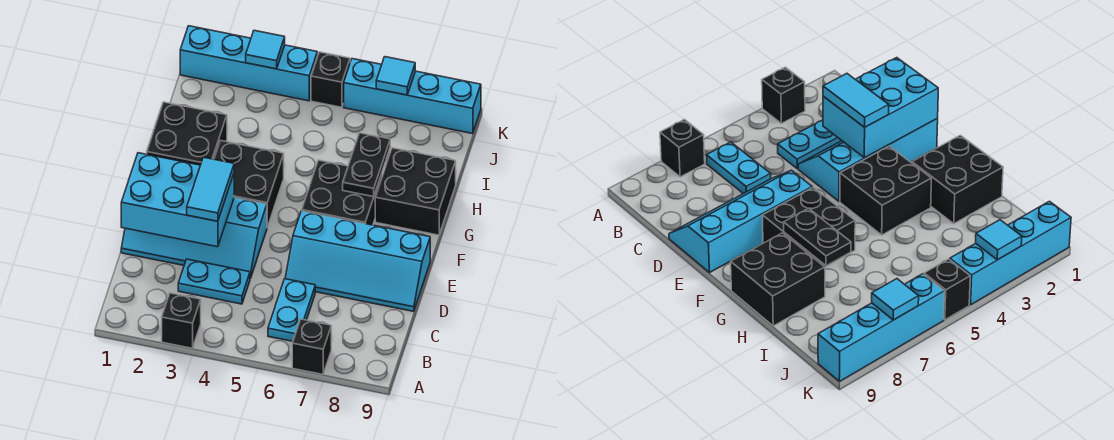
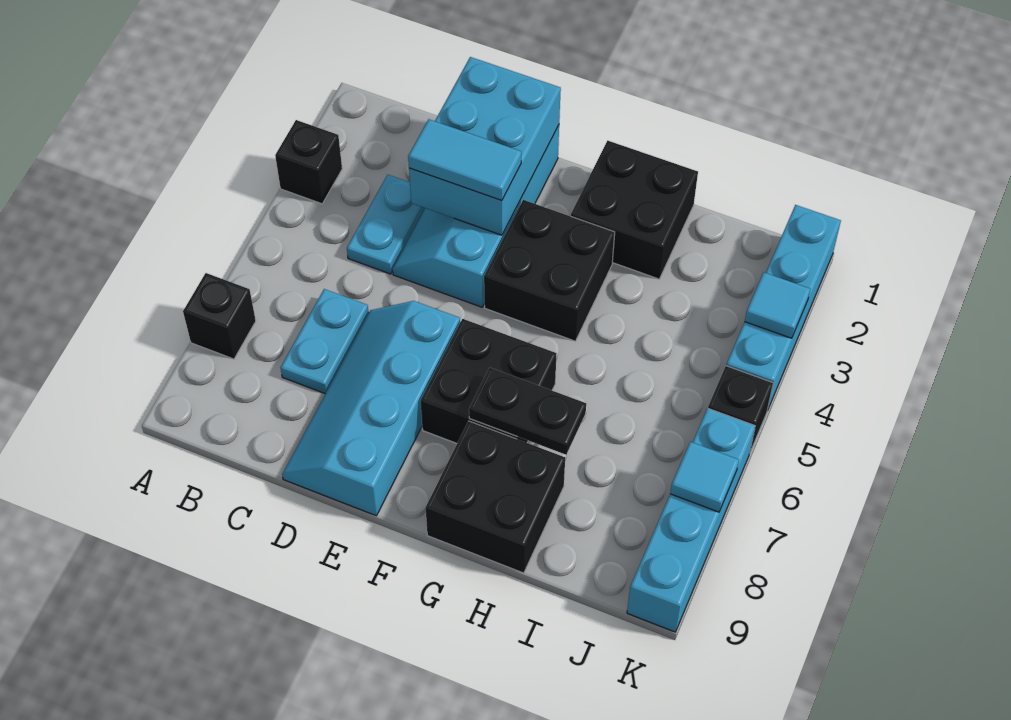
cyan plate B6:C6 level 1 -> cyan plate C6:C7 level 1

